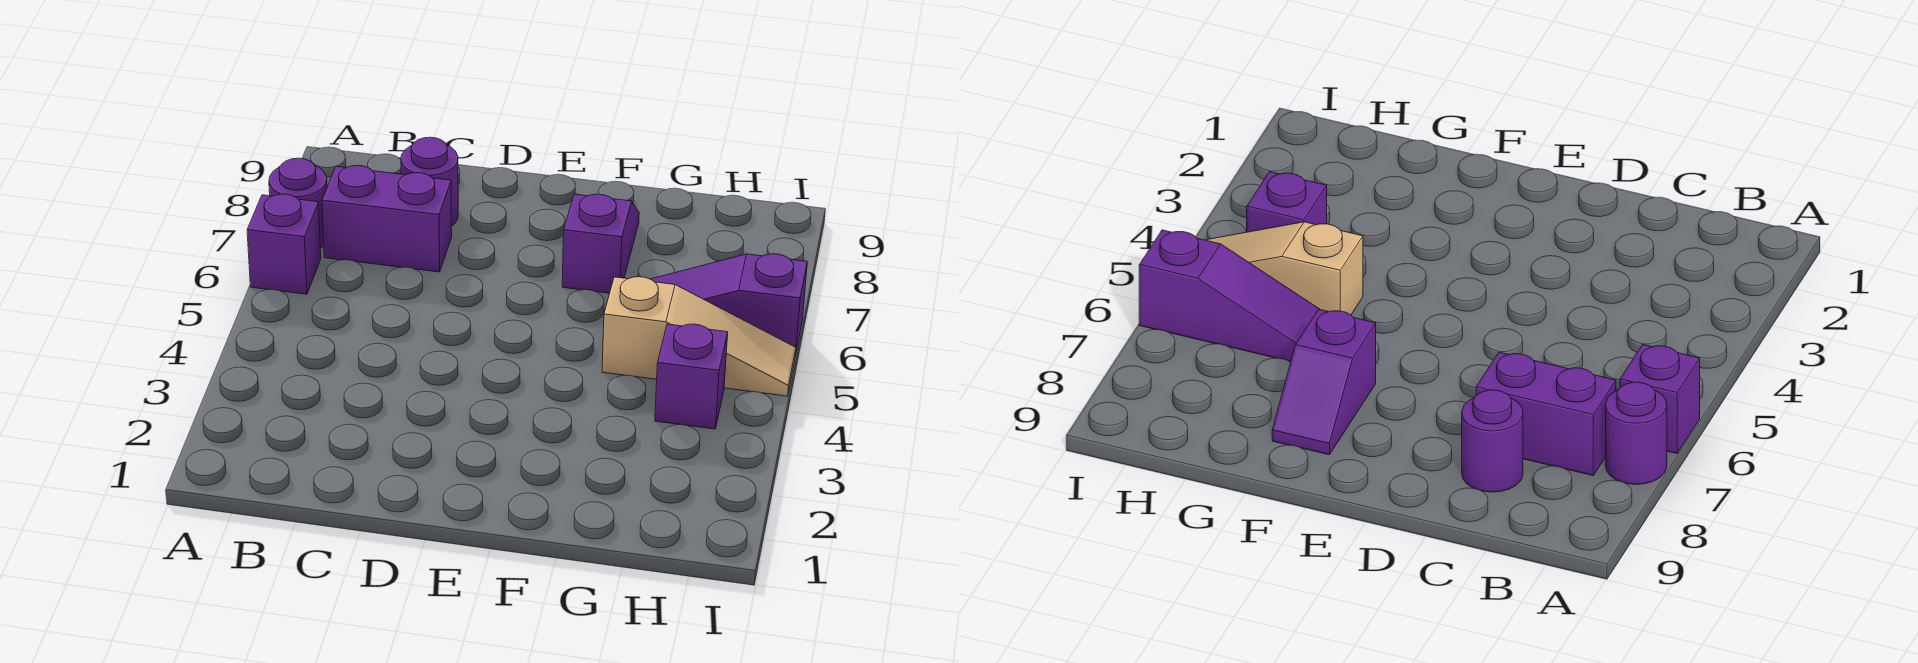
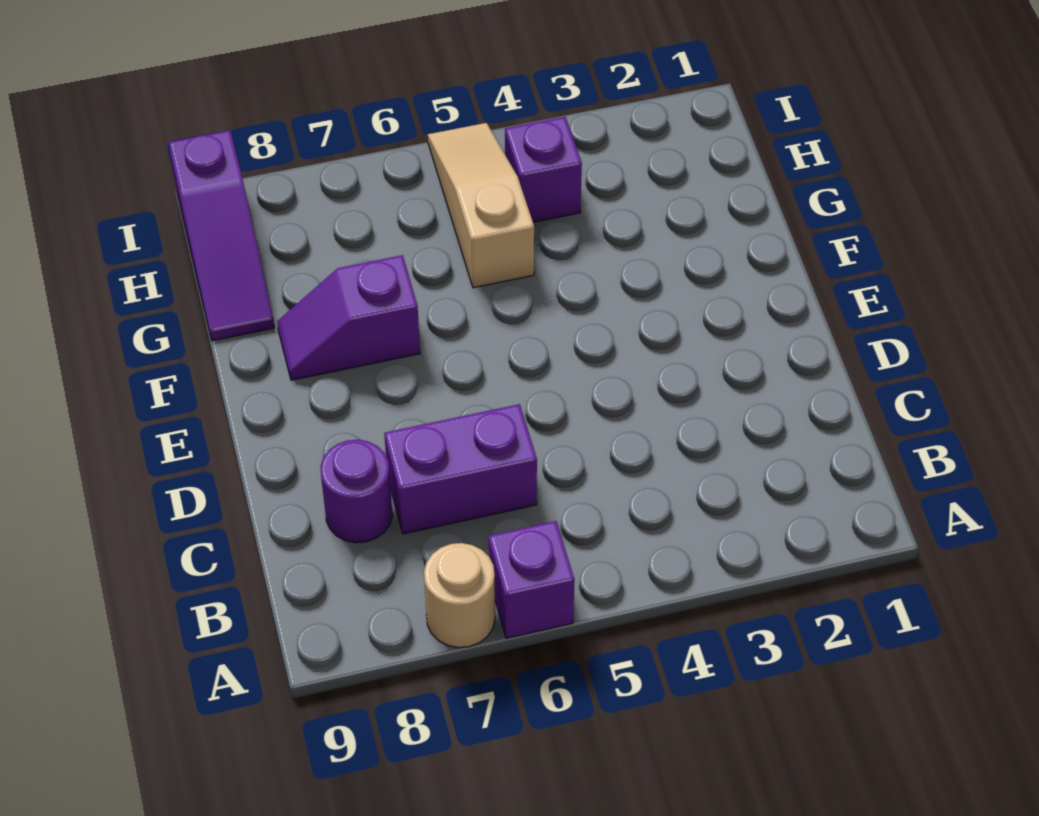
purple round brick A7 level 1 -> tan round brick A7 level 1
purple brick B7:C7 level 1 -> purple brick C6:C7 level 1
purple slope G6:I6 level 1 top I -> purple slope G9:I9 level 1 top I

